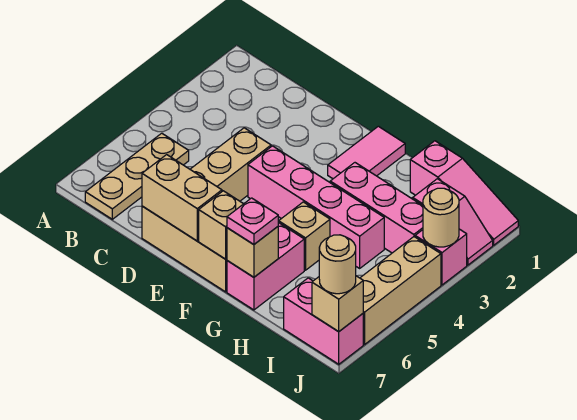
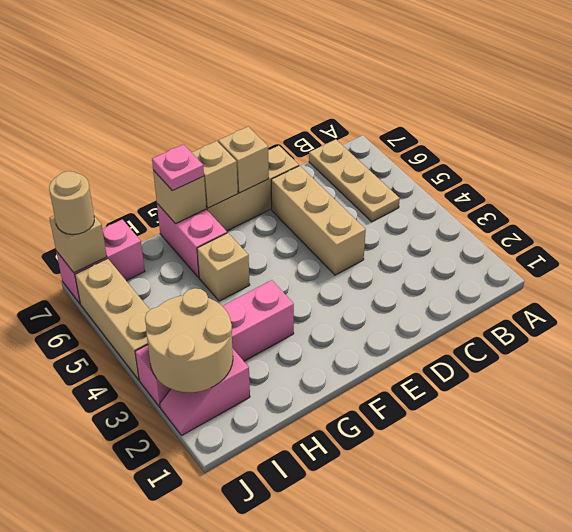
tan brick D7:E7 level 2 -> tan brick E7 level 2
pink brick E4:H4 level 1 -> none
pink tile F1:F2 level 1 -> none
pink slope H1:J1 level 1 top H -> none
tan round brick J3 level 2 -> tan round brick I2:J3 level 2

